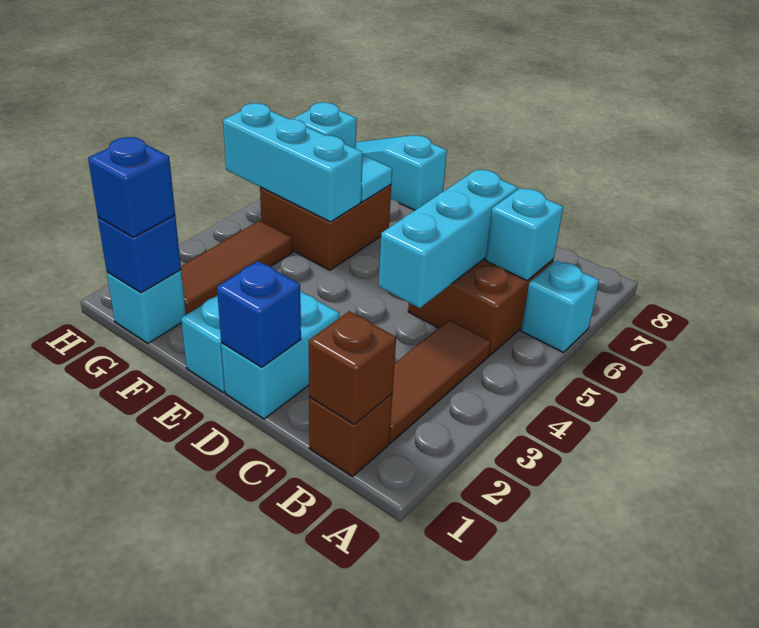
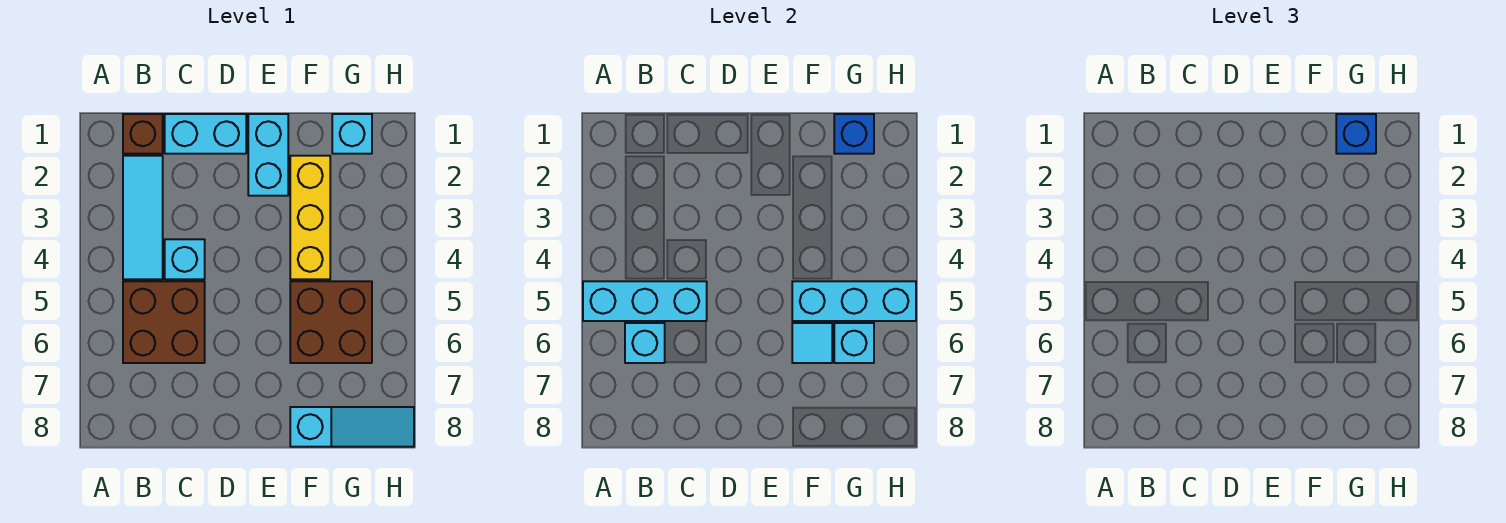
cyan brick A6 level 1 -> cyan brick C4 level 1
brown brick B1 level 2 -> none
brown tile B2:B4 level 1 -> cyan tile B2:B4 level 1
cyan brick C4:C6 level 2 -> cyan brick A5:C5 level 2
cyan brick D1:D2 level 1 -> cyan brick C1:D1 level 1
blue brick D1 level 2 -> none
none -> yellow brick F2:F4 level 1
brown tile G2:G4 level 1 -> none

